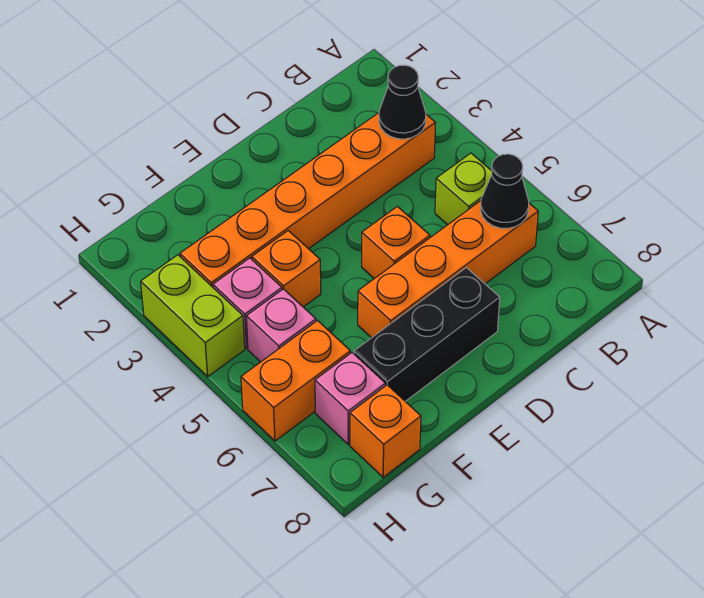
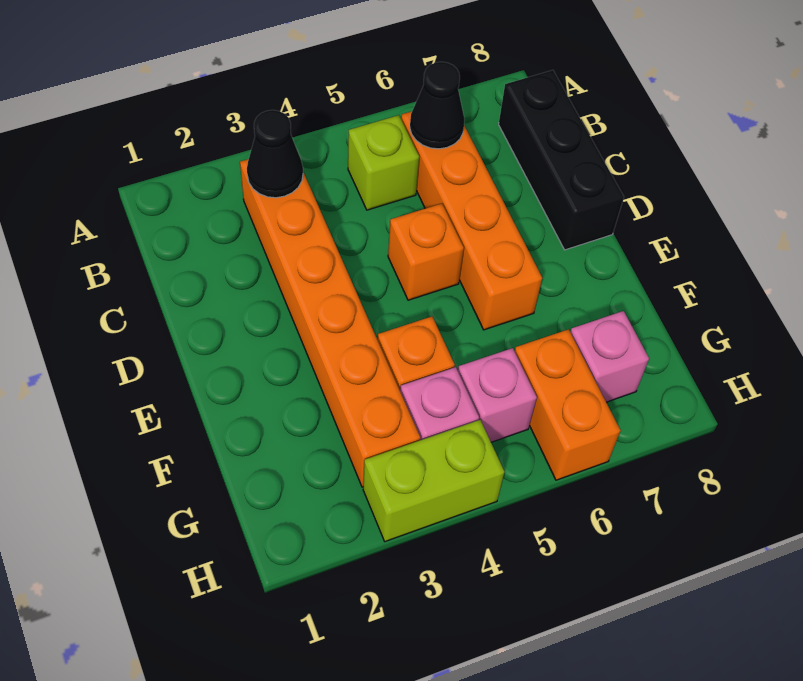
black brick D7:F7 level 1 -> black brick B8:D8 level 1
orange brick G8 level 1 -> none

